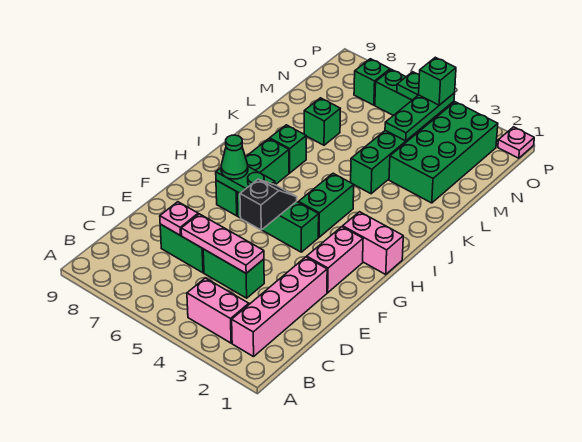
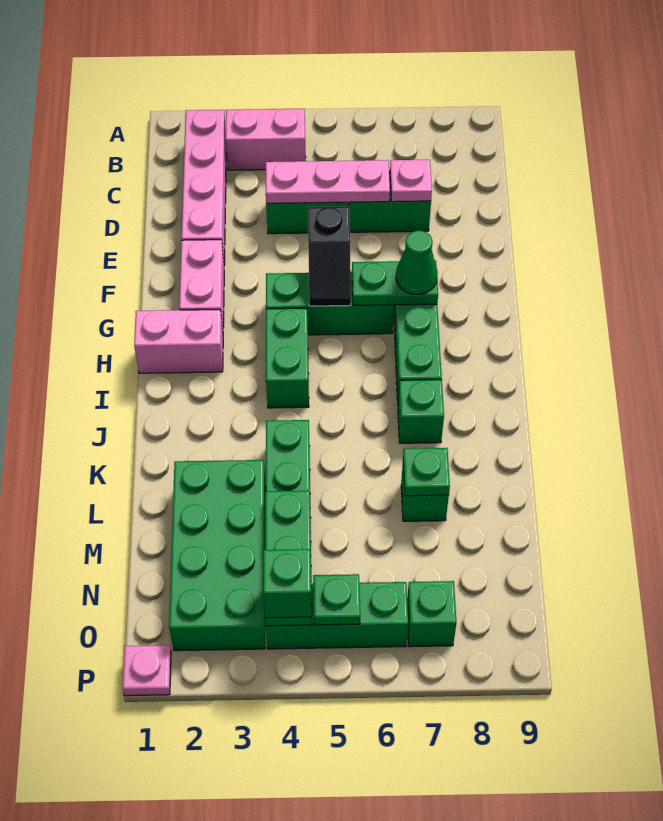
none -> green plate L7 level 2

